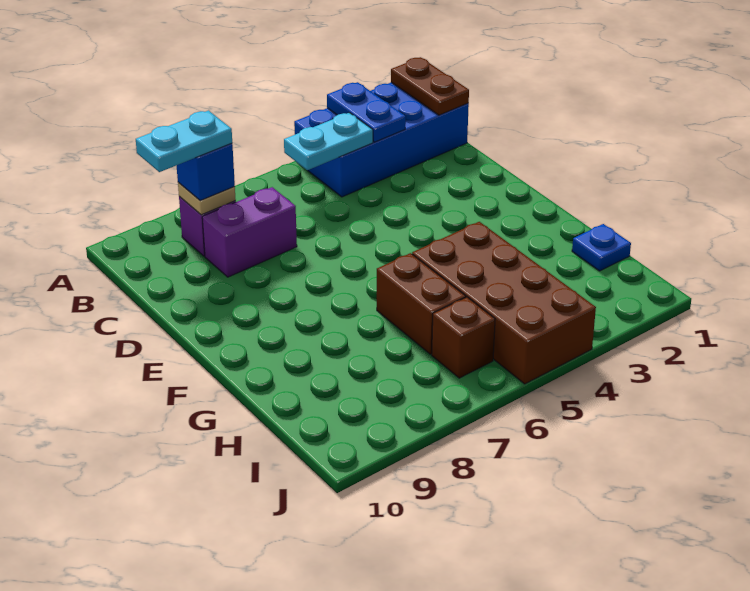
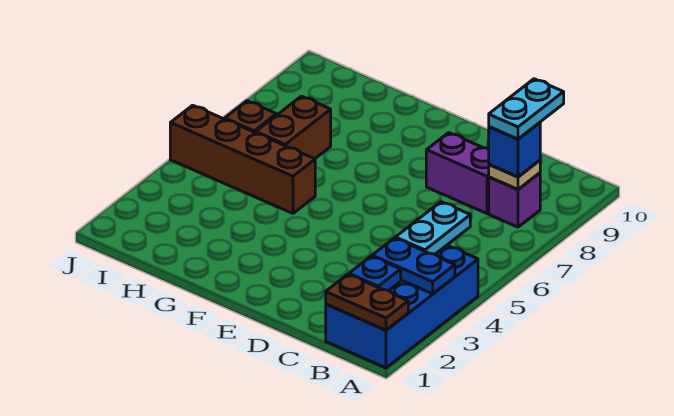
purple brick C7:C8 level 1 -> purple brick C8:D8 level 1
brown brick G4:J5 level 1 -> brown brick G5:J5 level 1
brown brick G6:H6 level 1 -> brown brick H6:H7 level 1
blue plate H1 level 1 -> blue plate B2 level 2

